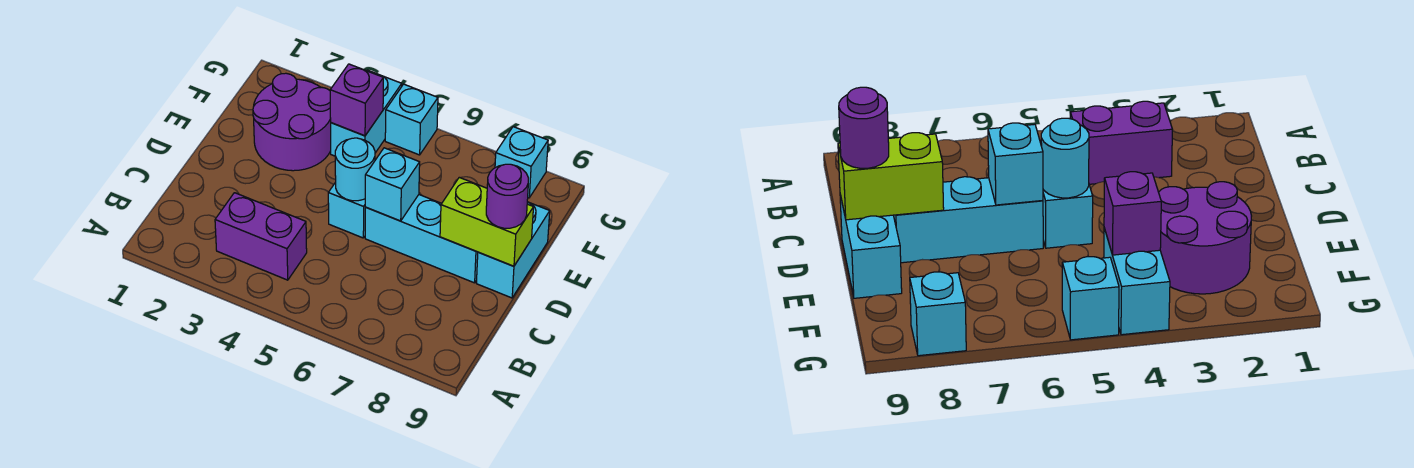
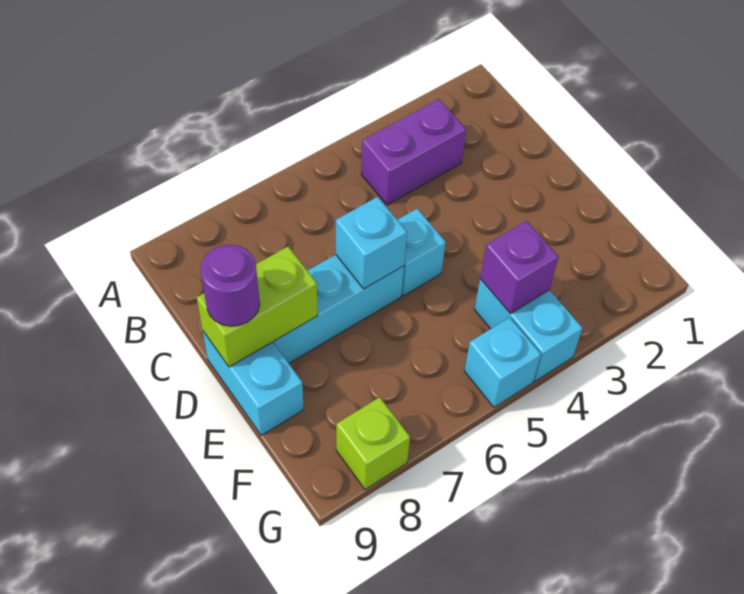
cyan round brick D5 level 2 -> none
purple round brick E2:F3 level 1 -> none
cyan brick G8 level 1 -> lime brick G8 level 1

